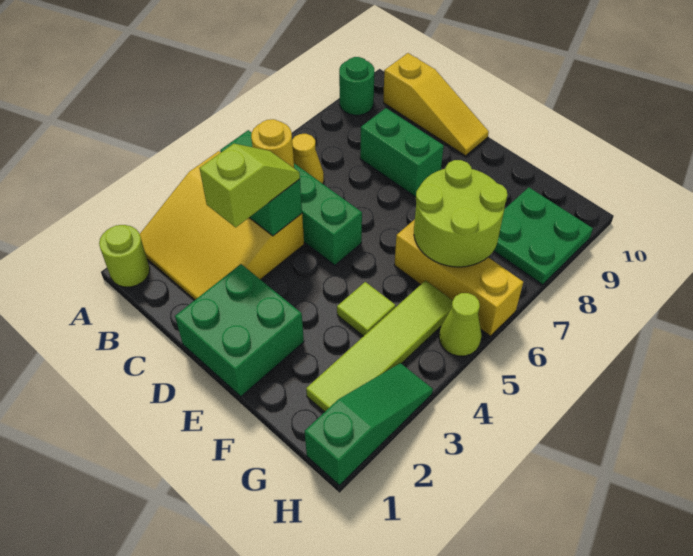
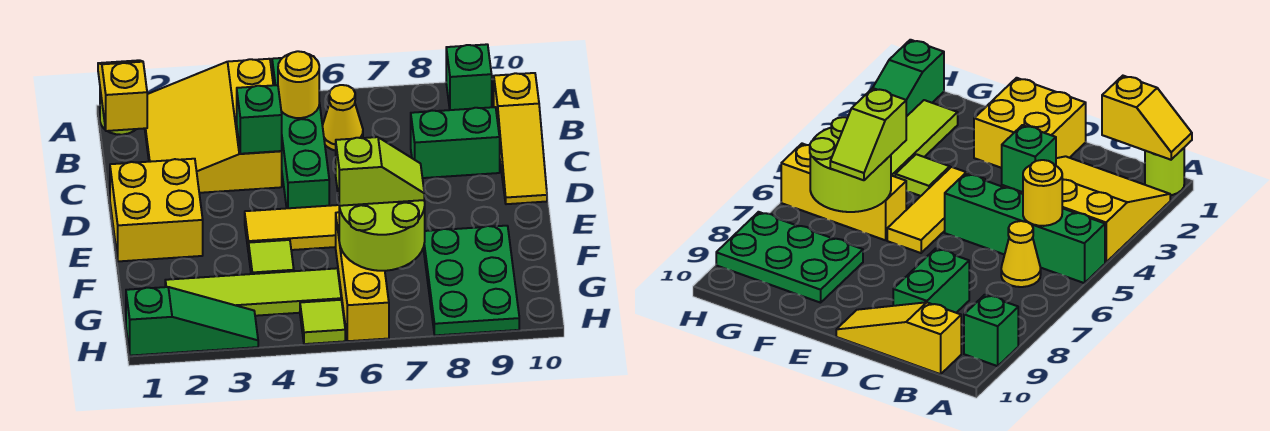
none -> yellow slope A1:B1 level 2 top B
green round brick A9 level 1 -> green brick A9 level 1
lime slope C3:C4 level 3 top 3 -> lime slope F6:F7 level 3 top 6
green brick C8:D8 level 1 -> green brick C8:C9 level 1
green brick D1:E2 level 1 -> yellow brick D1:E2 level 1
none -> yellow tile E4:E6 level 1
green plate G8:H9 level 1 -> green plate F8:H9 level 1
lime cone H5 level 1 -> lime tile H5 level 1

